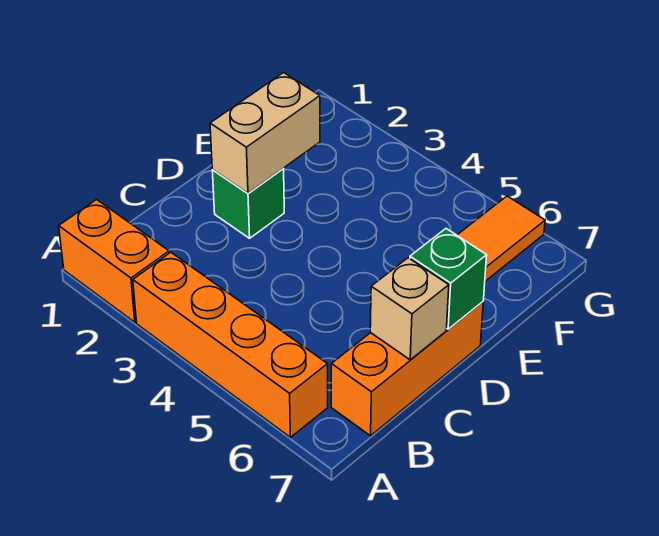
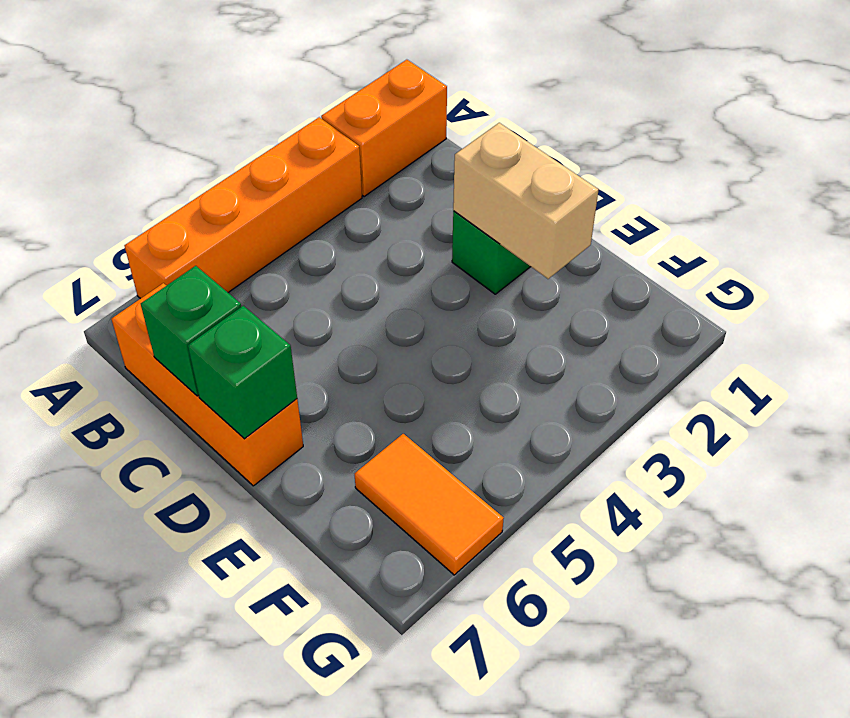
tan brick C7 level 2 -> green brick C7 level 2

